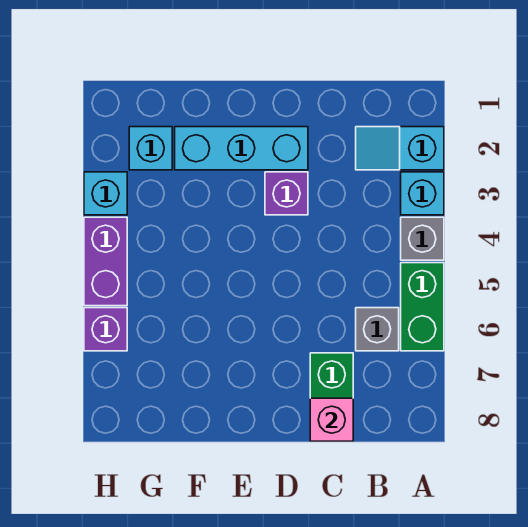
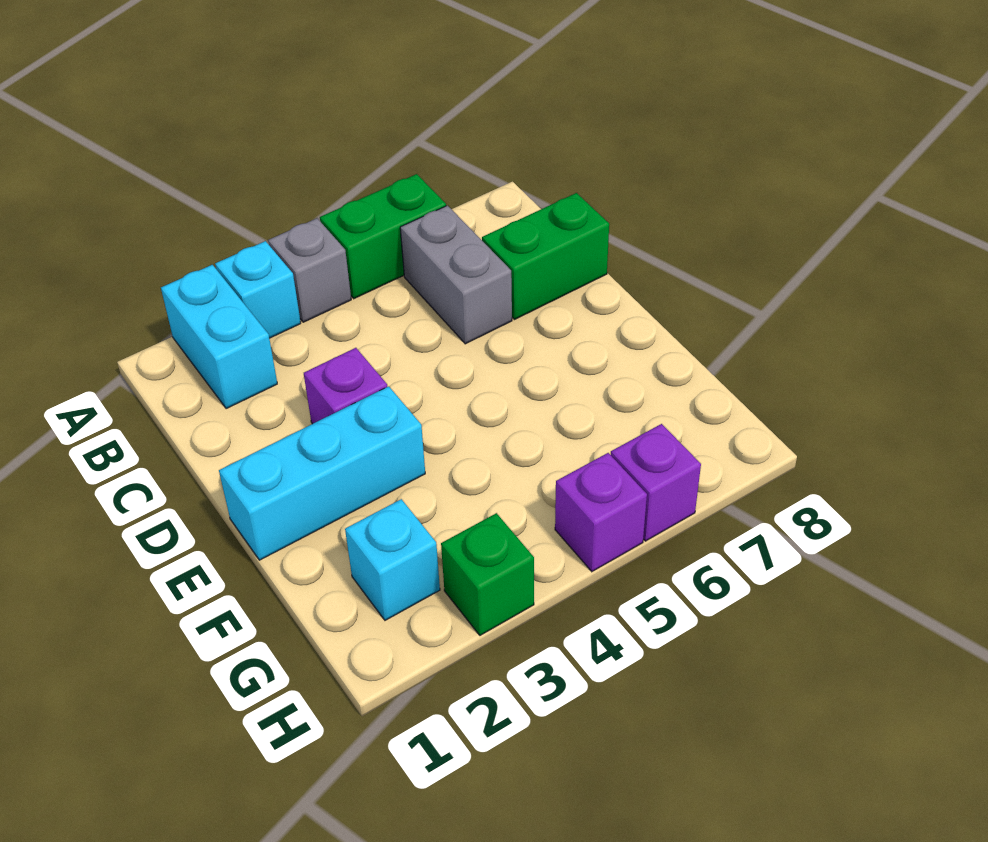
cyan slope A2:B2 level 1 top A -> cyan brick A2:B2 level 1
grey brick B6 level 1 -> grey brick B6:C6 level 1
pink brick C8 level 2 -> none
cyan brick D2:F2 level 1 -> cyan brick E1:E3 level 1
cyan brick H3 level 1 -> green brick H3 level 1
purple brick H4:H5 level 1 -> purple brick H5 level 1

